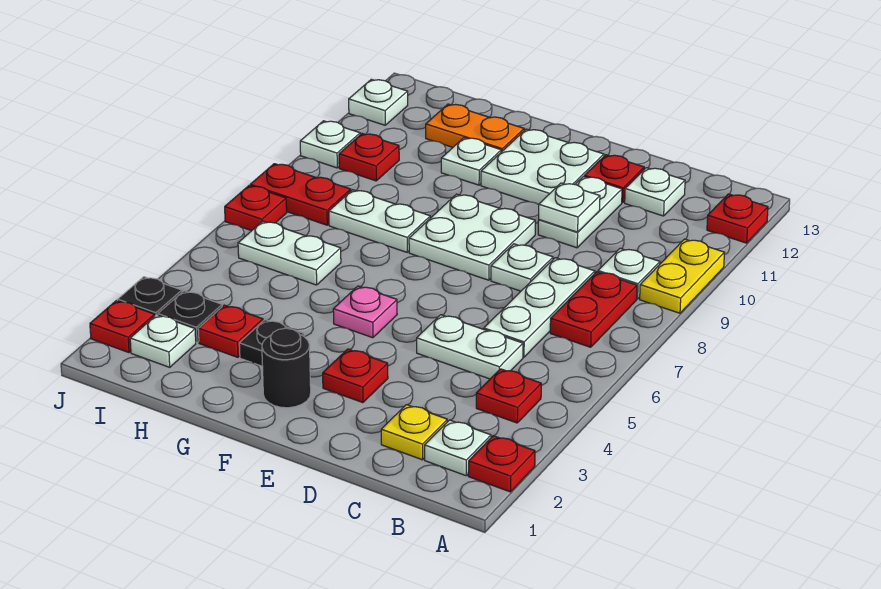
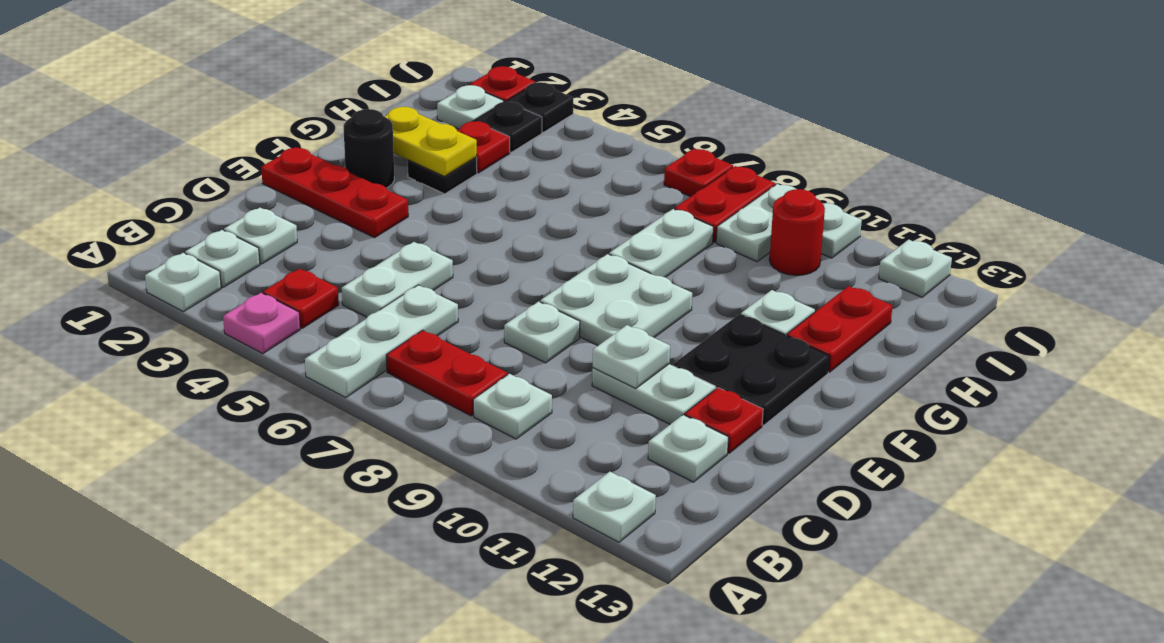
red plate A2 level 1 -> white plate A2 level 1
yellow plate A9:A10 level 1 -> yellow plate G2:G3 level 2
red plate A12 level 1 -> white plate A12 level 1
yellow plate C2 level 1 -> white plate C2 level 1
white plate C6:C8 level 1 -> white plate A6:C6 level 1
red plate E3 level 1 -> red plate E1:E3 level 1
white plate E11:F12 level 1 -> black plate E11:F12 level 1
pink plate F5 level 1 -> pink plate A4 level 1
orange plate G12:H12 level 1 -> red plate G12:H12 level 1
white plate H6:I6 level 1 -> white plate I9:J9 level 1
red plate I10 level 1 -> red round brick I10 level 1

